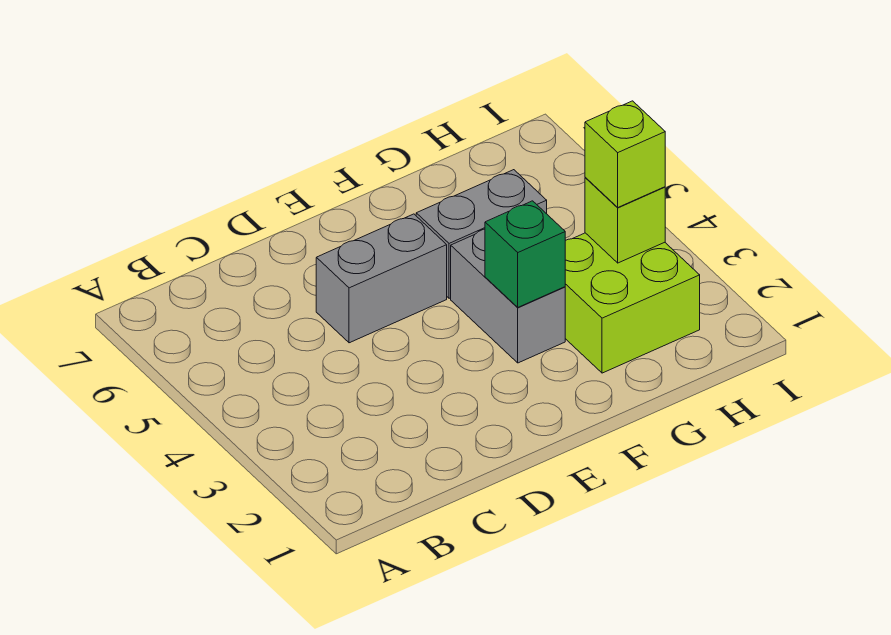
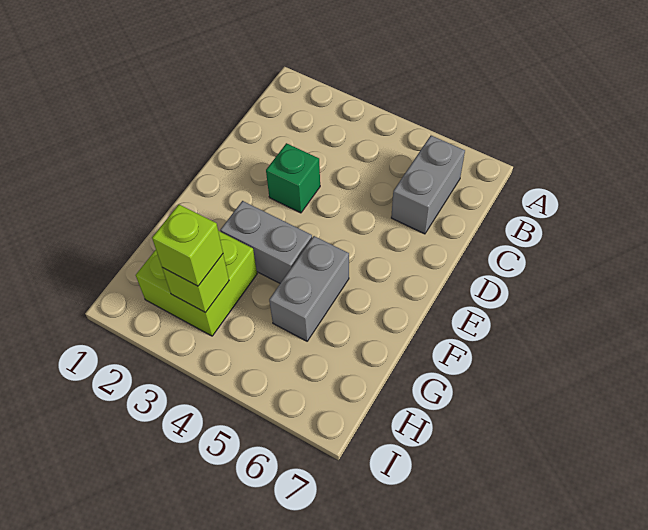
grey brick D5:E5 level 1 -> grey brick B6:C6 level 1
green brick F3 level 2 -> green brick D3 level 1

